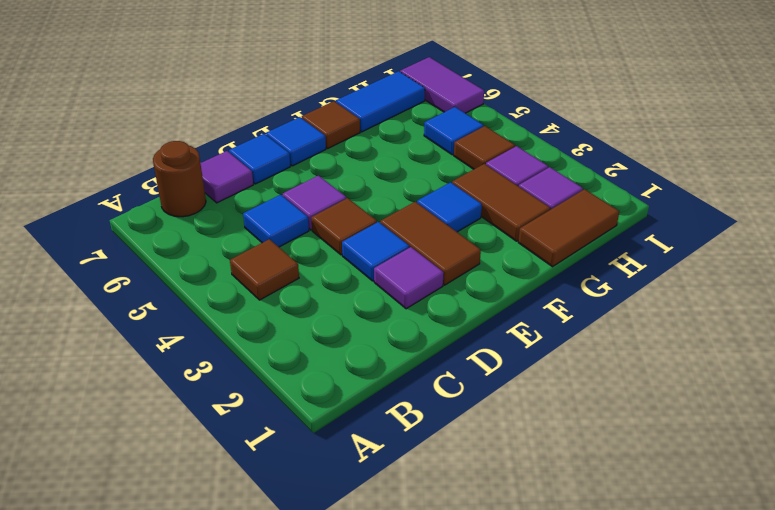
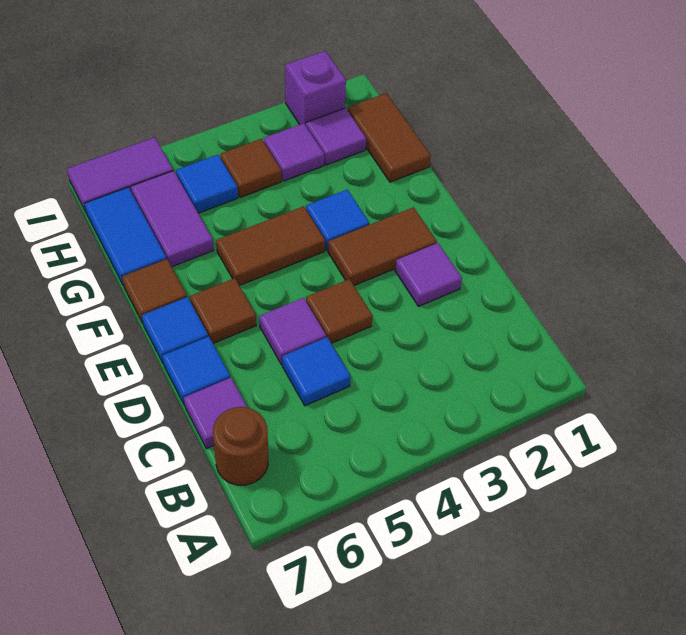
brown tile B4 level 1 -> brown tile E6 level 1
blue tile D3 level 1 -> none
brown tile G2:G3 level 1 -> brown tile F4:F5 level 1
none -> purple tile G6:H6 level 1
none -> purple brick I2 level 1

